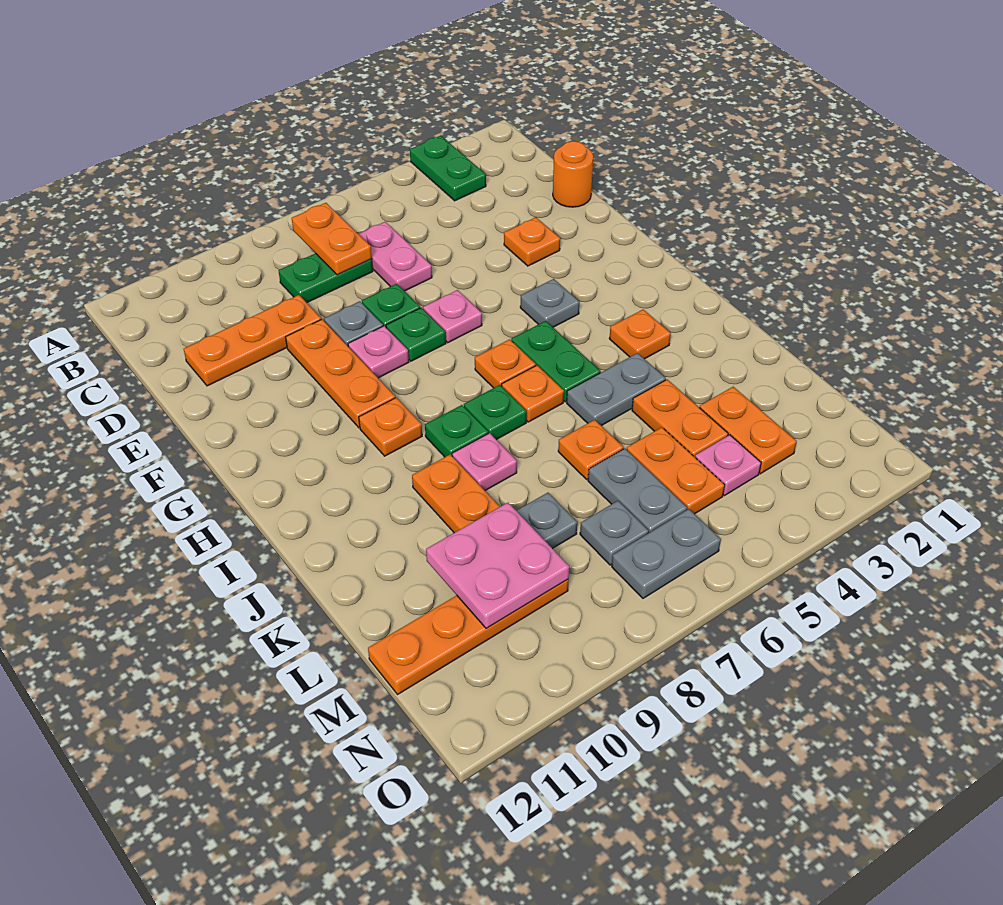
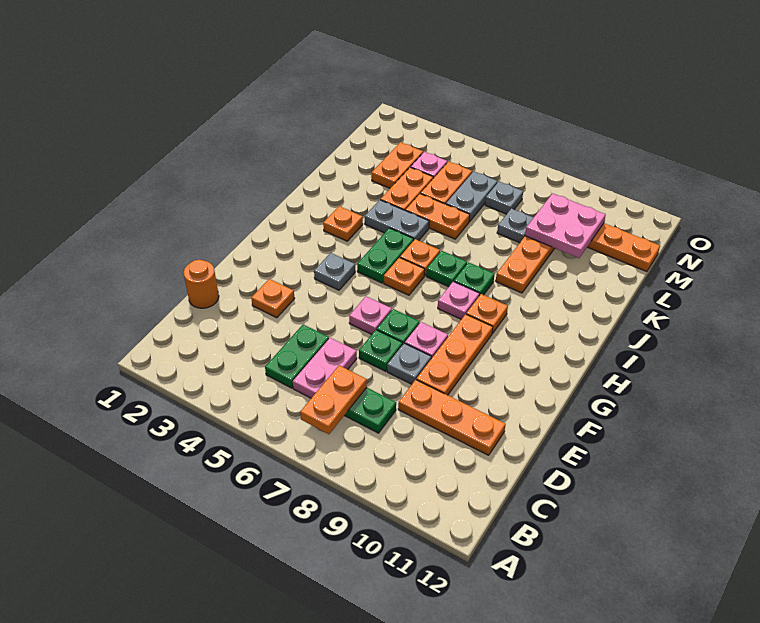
green plate A3:B3 level 1 -> green plate C5:D5 level 1
pink plate J8 level 1 -> pink plate H8 level 1
orange plate K6 level 1 -> orange plate K5:K6 level 1
grey plate N6:N7 level 1 -> none

